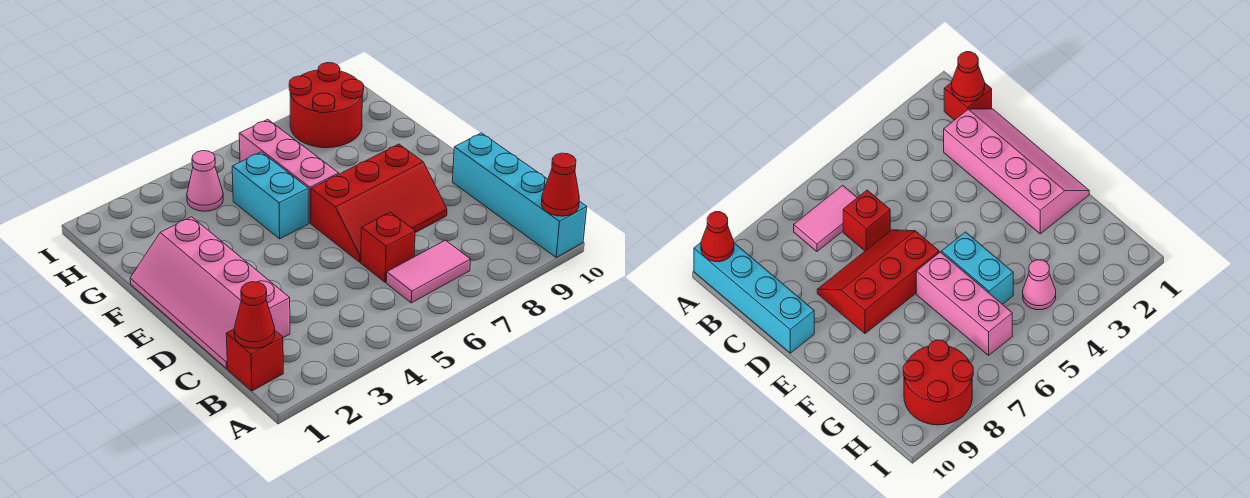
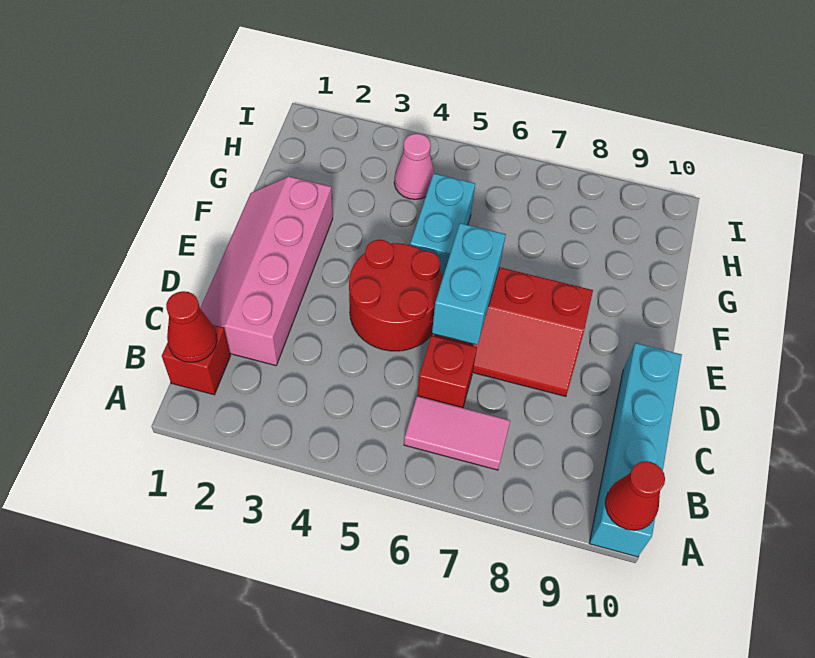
none -> cyan brick D6:E6 level 2
pink brick F6:H6 level 1 -> none
red round brick H8:I9 level 1 -> red round brick D4:E5 level 1

